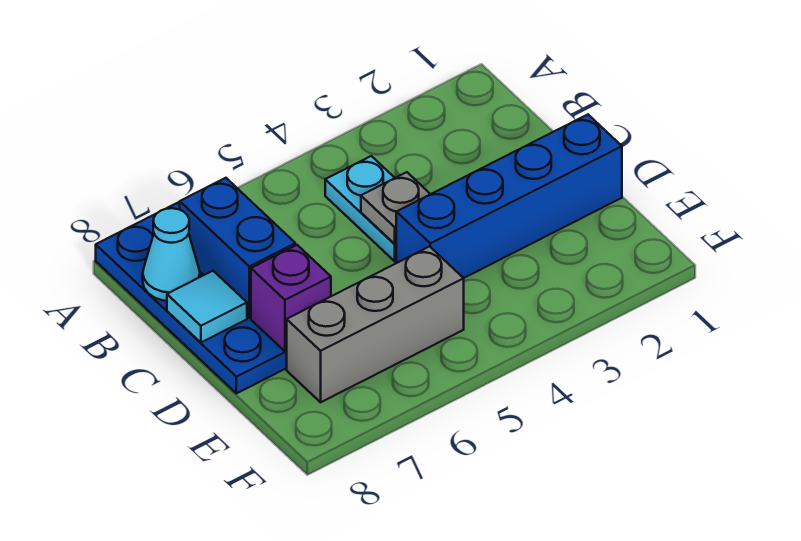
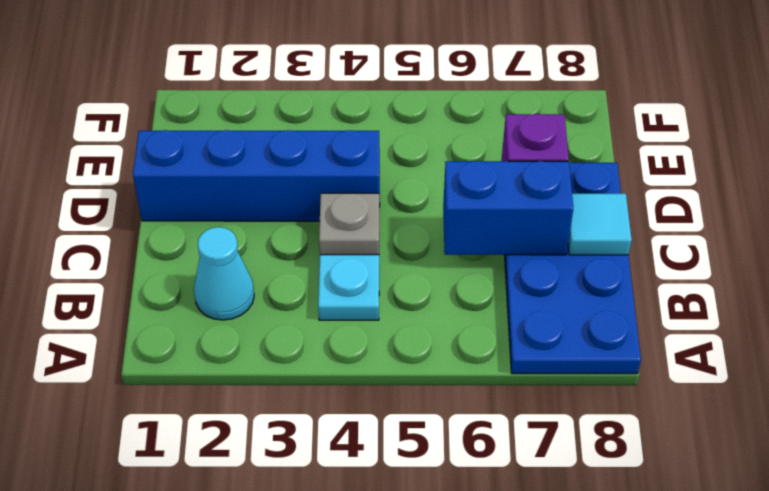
blue brick B7:C7 level 2 -> blue brick C6:C7 level 2
cyan cone B8 level 2 -> cyan cone B2 level 1
grey brick E5:E7 level 1 -> none

